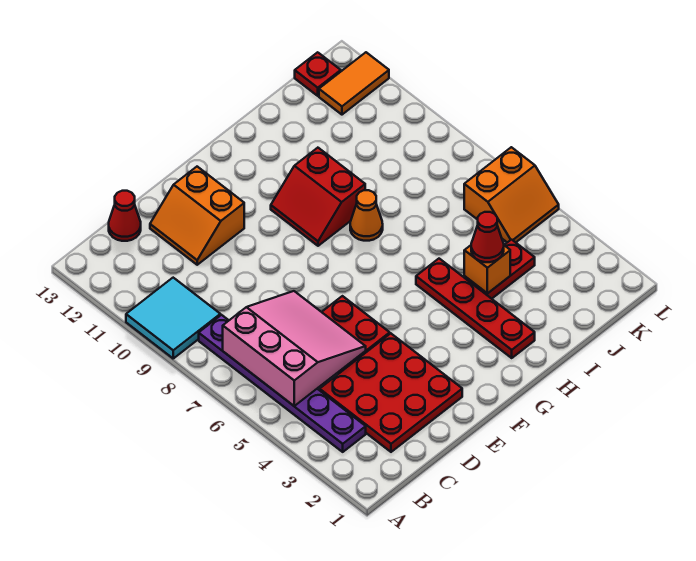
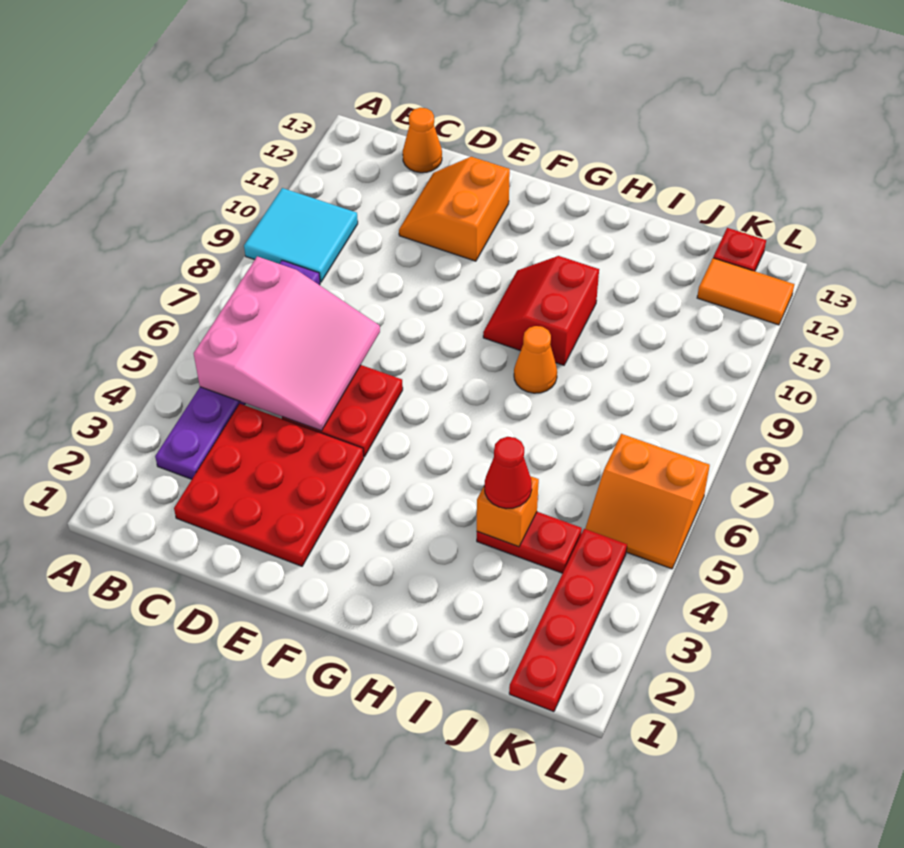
red cone C13 level 1 -> orange cone C13 level 1
red plate H2:H5 level 1 -> red plate K1:K4 level 1

